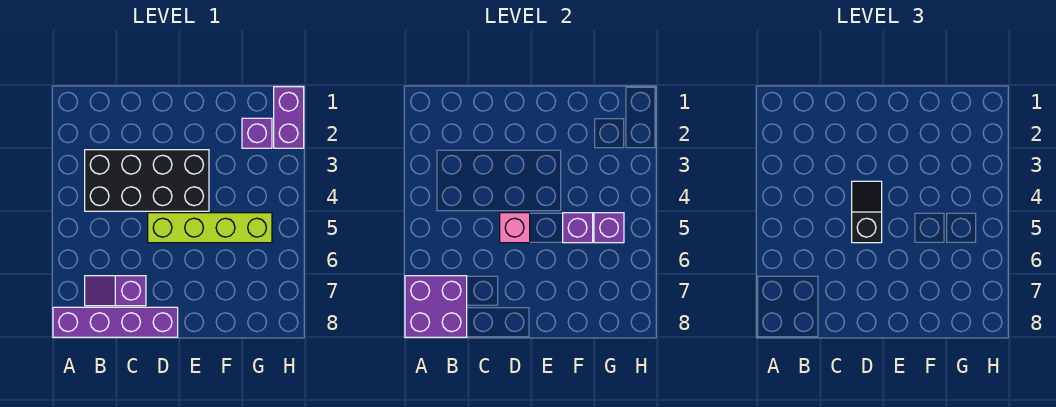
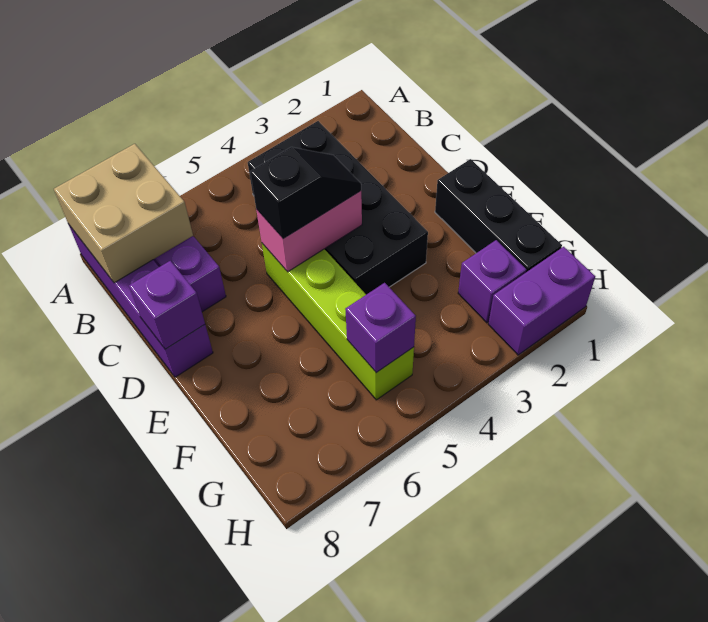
purple brick A7:B8 level 2 -> tan brick A7:B8 level 2
pink brick D5 level 2 -> pink brick D4:D5 level 2
none -> black brick E1:G1 level 1
purple brick F5 level 2 -> purple brick D8 level 2

